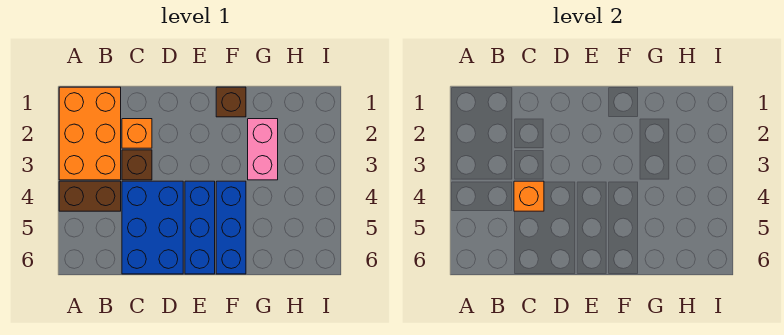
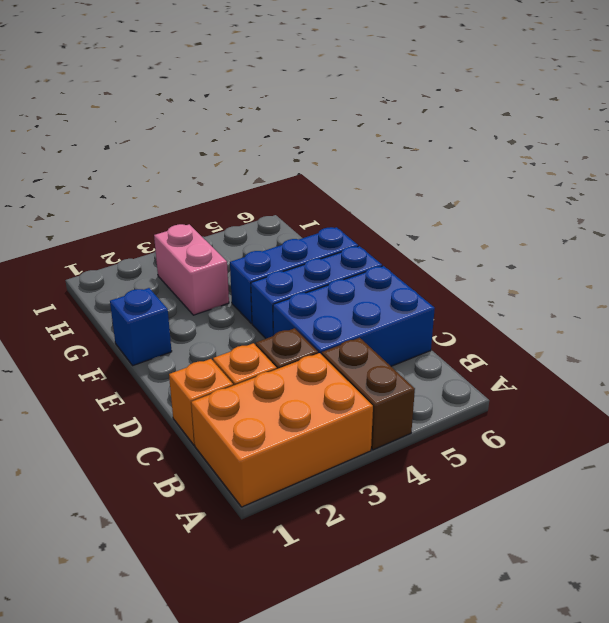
orange brick C4 level 2 -> orange brick C1 level 1
brown brick F1 level 1 -> blue brick F1 level 1
pink brick G2:G3 level 1 -> pink brick G3:H3 level 1

